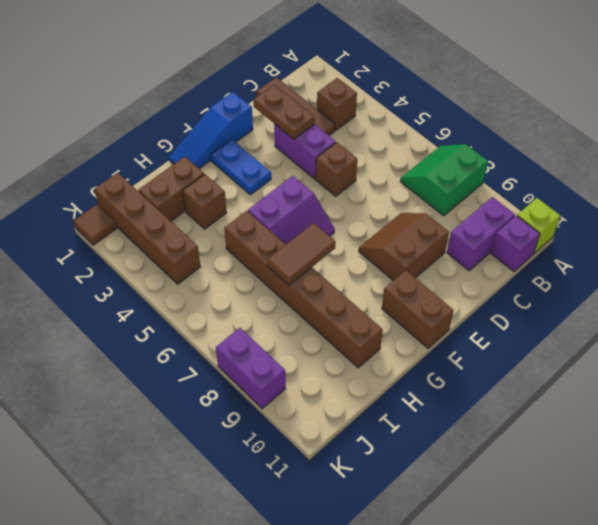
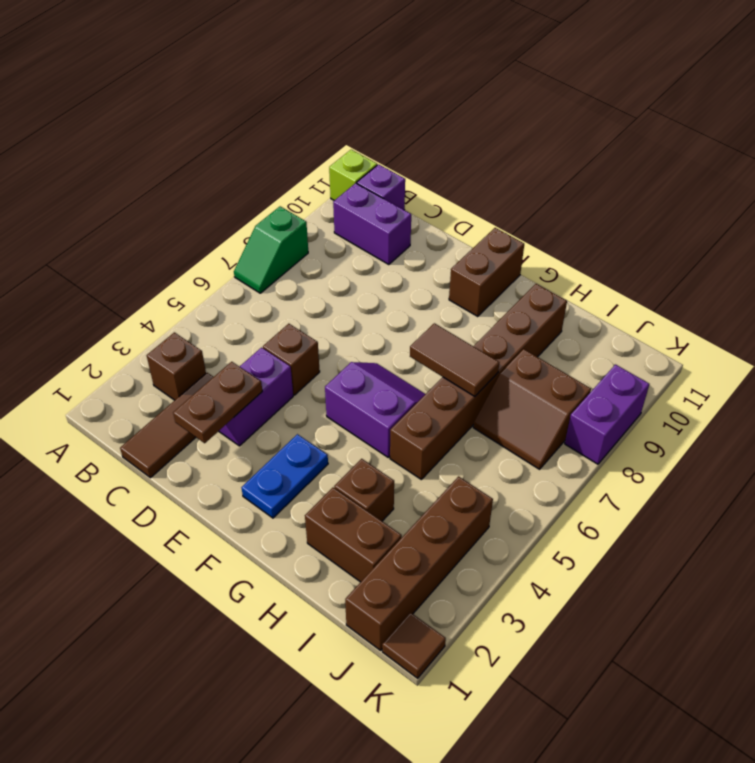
green slope A7:B8 level 1 top 8 -> green slope A7:A8 level 1 top 8
brown slope D8:E9 level 1 top 9 -> brown slope I7:J8 level 1 top 8
blue slope E1:G1 level 1 top E -> none

